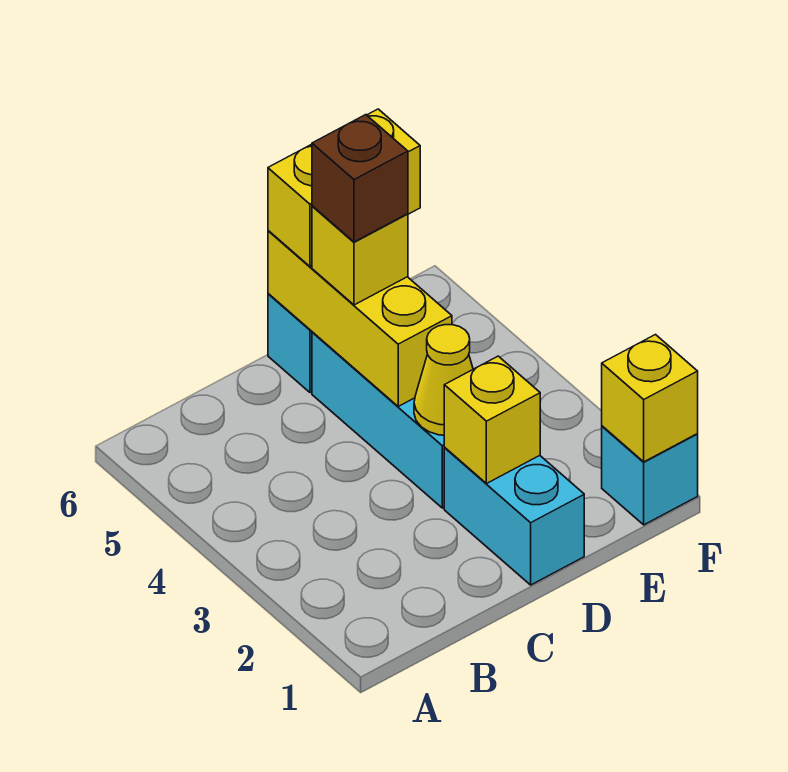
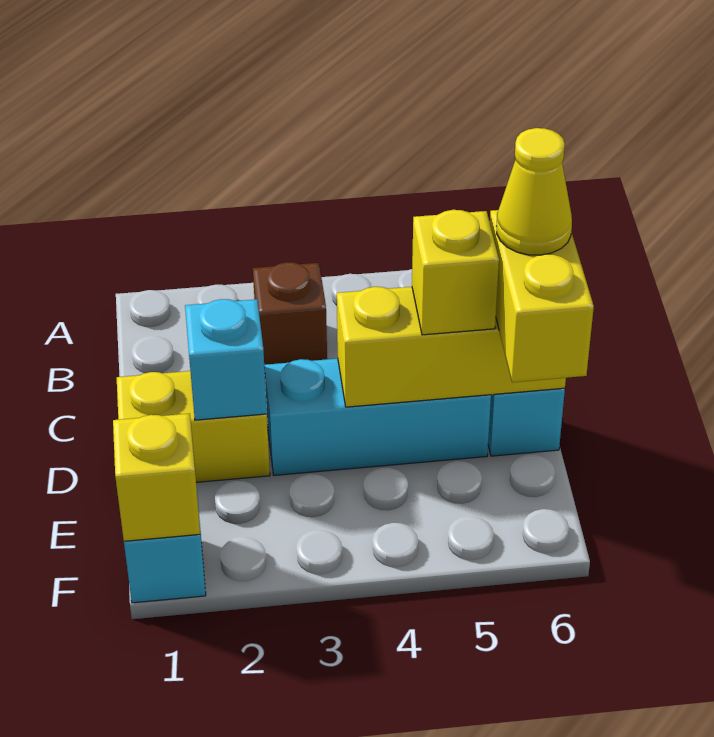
cyan brick D1:D2 level 1 -> yellow brick D1:D2 level 1
yellow brick D2 level 2 -> cyan brick D2 level 2
yellow cone D3 level 2 -> yellow cone D6 level 4
brown brick D5 level 4 -> brown brick B3 level 1

